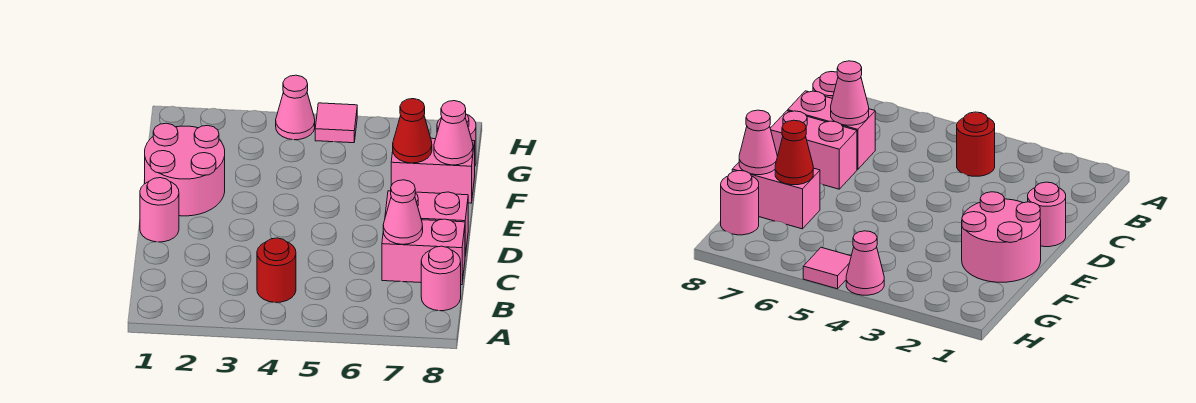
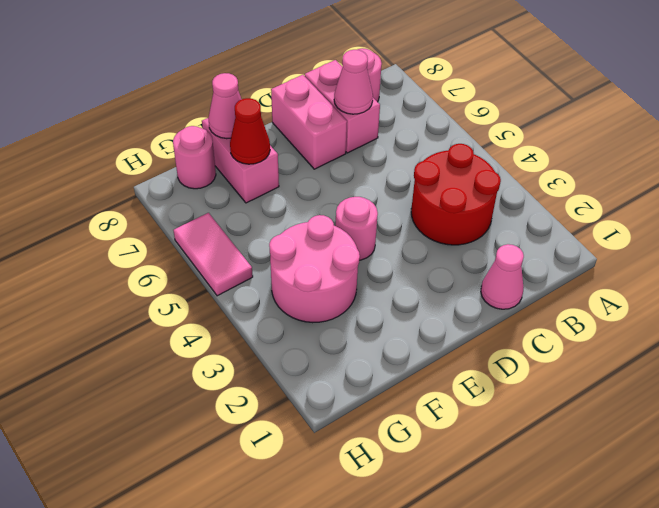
red round brick B4 level 1 -> red round brick B3:C4 level 1
pink round brick D1 level 1 -> pink round brick E4 level 1
pink round brick E1:F2 level 1 -> pink round brick F3:G4 level 1
pink cone H4 level 1 -> pink cone C1 level 1
pink tile H5 level 1 -> pink tile H5:H6 level 1

